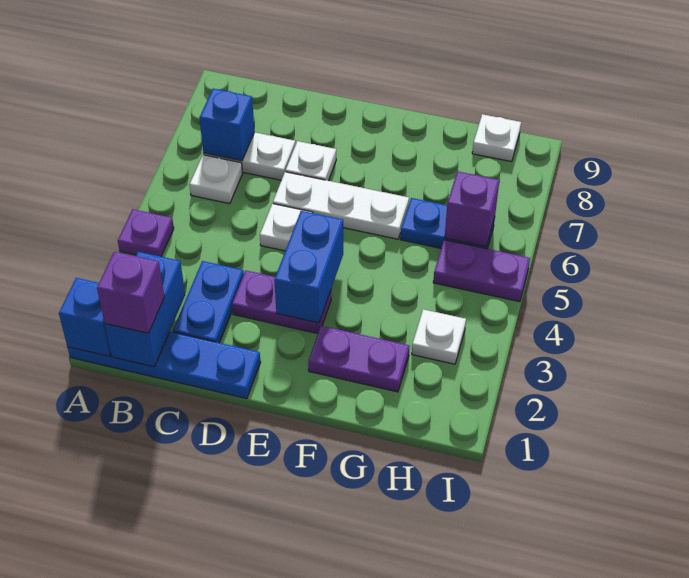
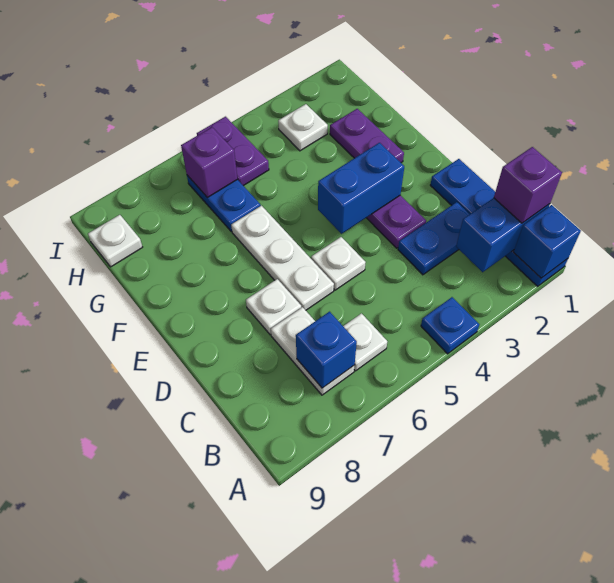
purple plate A4 level 1 -> blue plate A4 level 1

